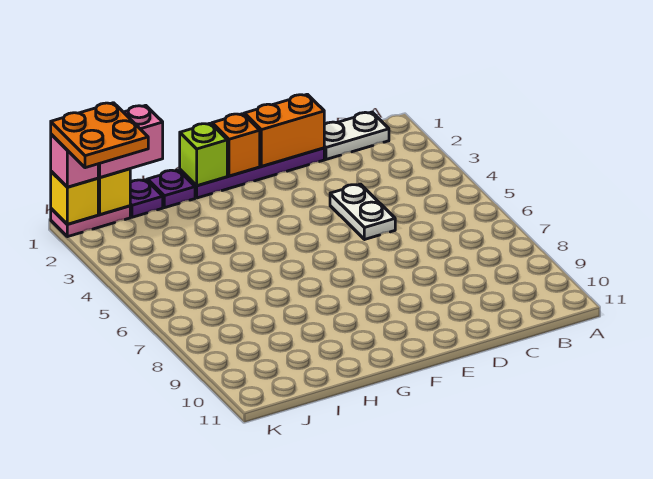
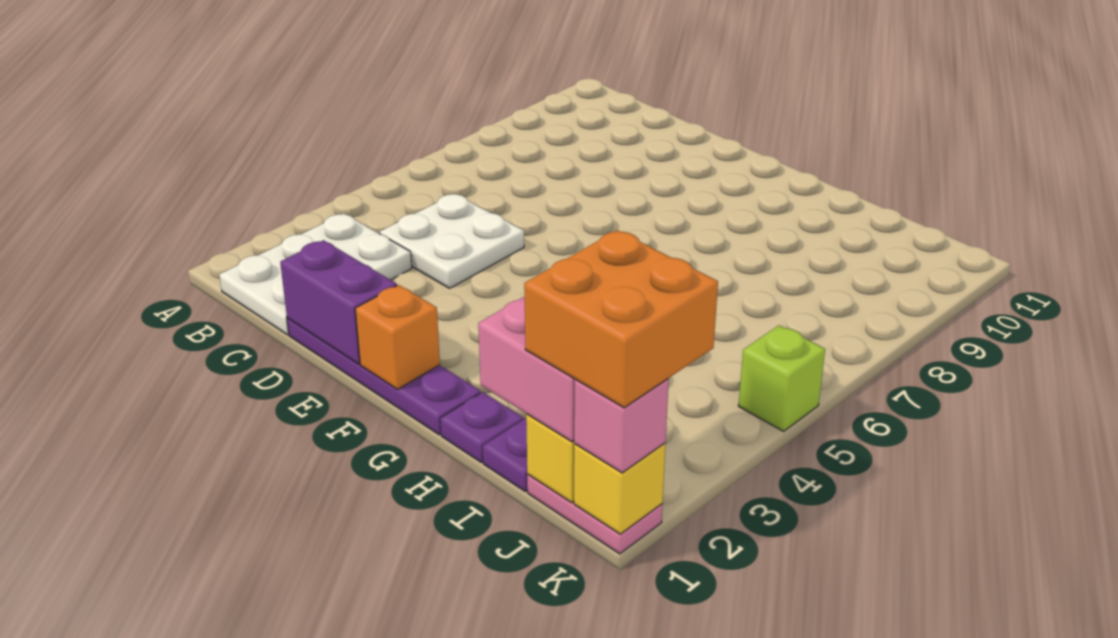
white plate B1:C1 level 1 -> white plate B1:C3 level 1
orange brick D1:E1 level 2 -> purple brick D1:E1 level 2
white plate D4:D5 level 1 -> white plate C4:D5 level 1
lime brick G1 level 2 -> lime brick K5 level 1
orange plate J1:K2 level 4 -> orange brick J1:K2 level 4

